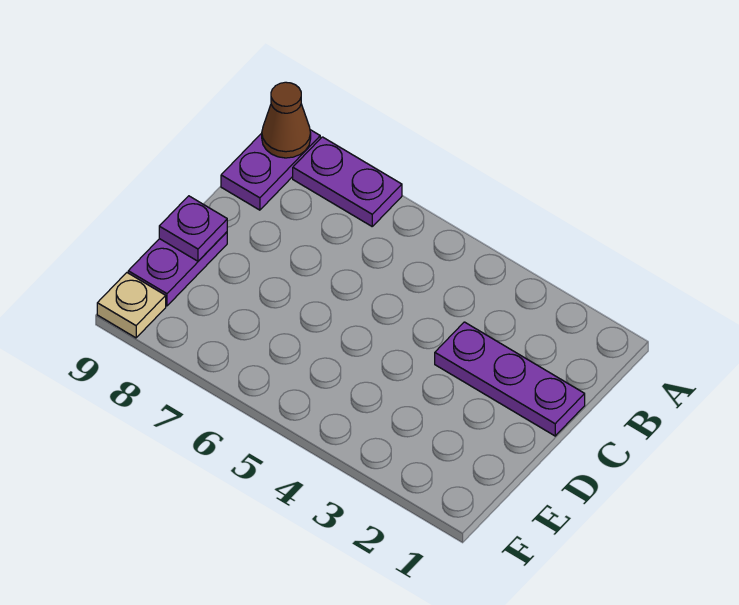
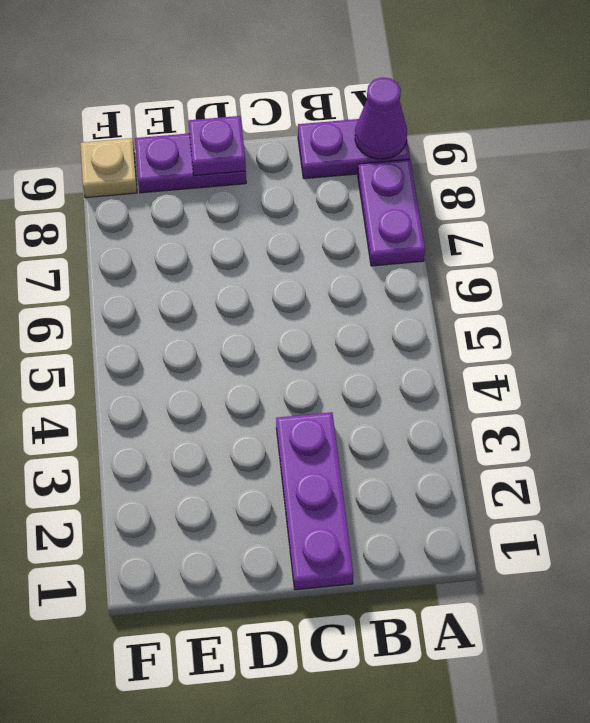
brown cone A9 level 2 -> purple cone A9 level 2

